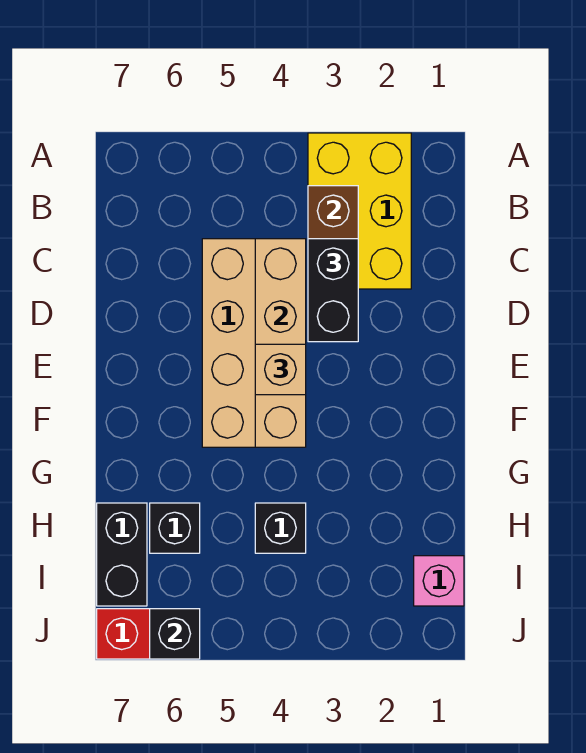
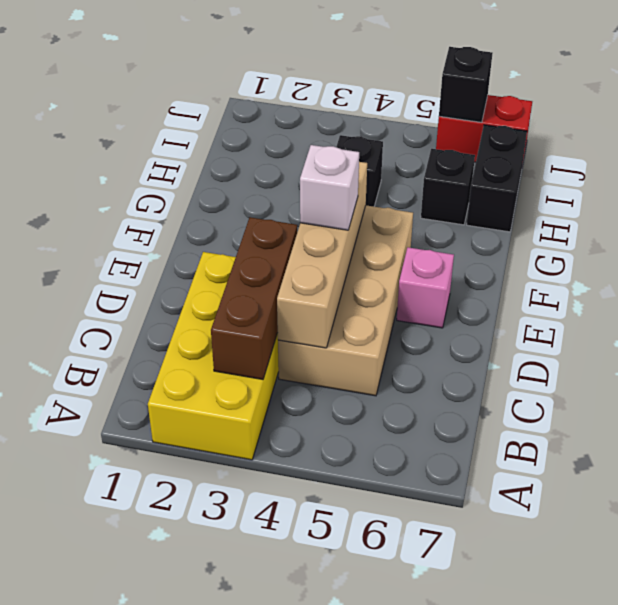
yellow brick A2:C3 level 1 -> yellow brick A2:D3 level 1
black brick C3:D3 level 3 -> none
tan brick E4 level 3 -> white brick E4 level 3
pink brick I1 level 1 -> pink brick E6 level 1

